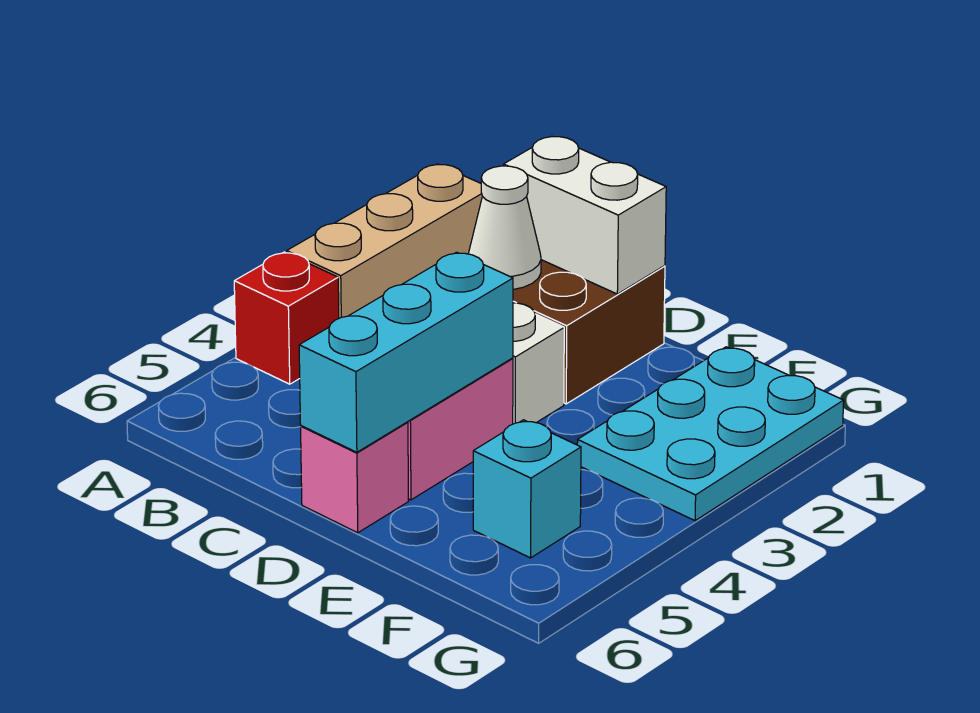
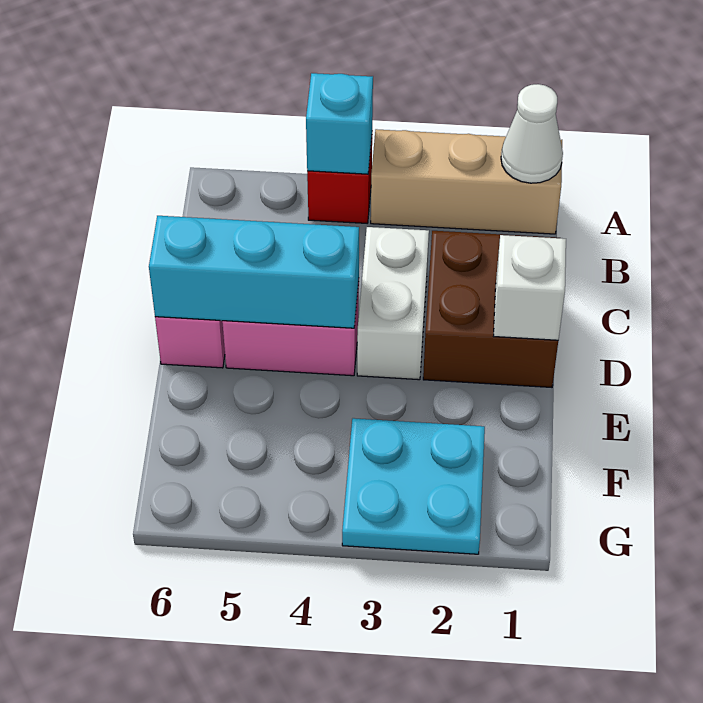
white brick C1:D1 level 2 -> white brick D1 level 2
white cone C2 level 2 -> white cone A1 level 2
cyan plate F1:G3 level 1 -> cyan plate F2:G3 level 1
cyan brick F5 level 1 -> cyan brick A4 level 2

